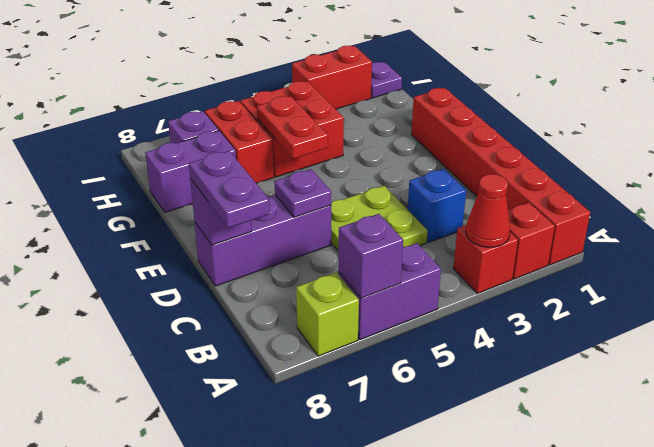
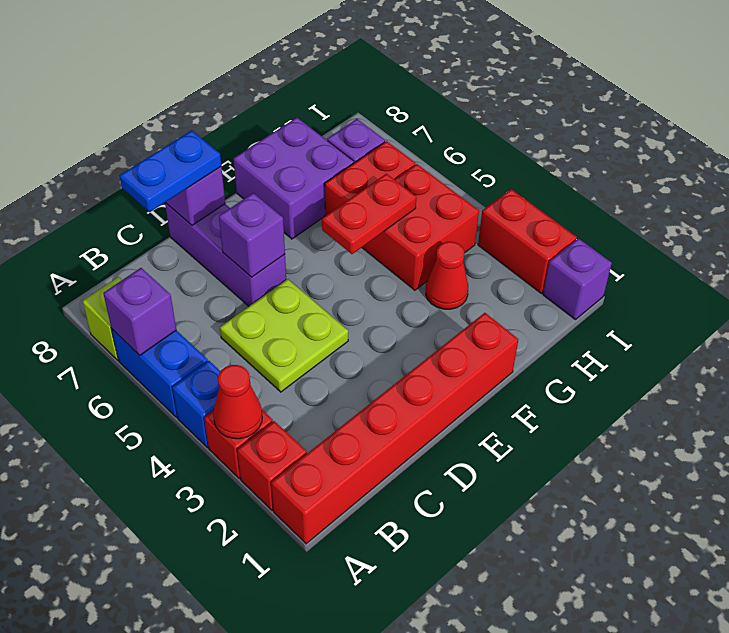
purple brick A5:A6 level 1 -> blue brick A5:A6 level 1
blue brick C3 level 1 -> blue brick A4 level 1
purple plate C8:D8 level 3 -> blue plate C8:D8 level 3
purple plate D6 level 2 -> purple brick D6 level 2
none -> red cone G3 level 1
purple brick G7:G8 level 1 -> purple brick F7:G8 level 1
purple plate I1 level 1 -> purple brick I1 level 1

